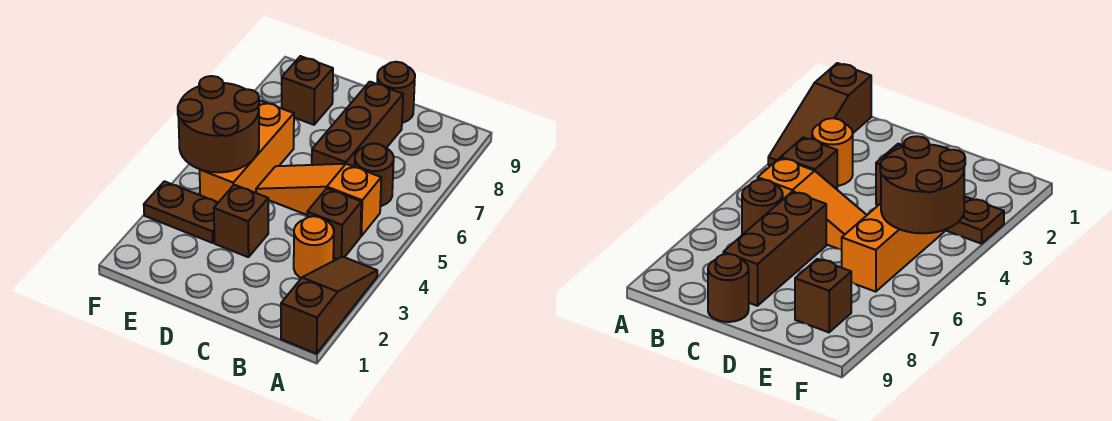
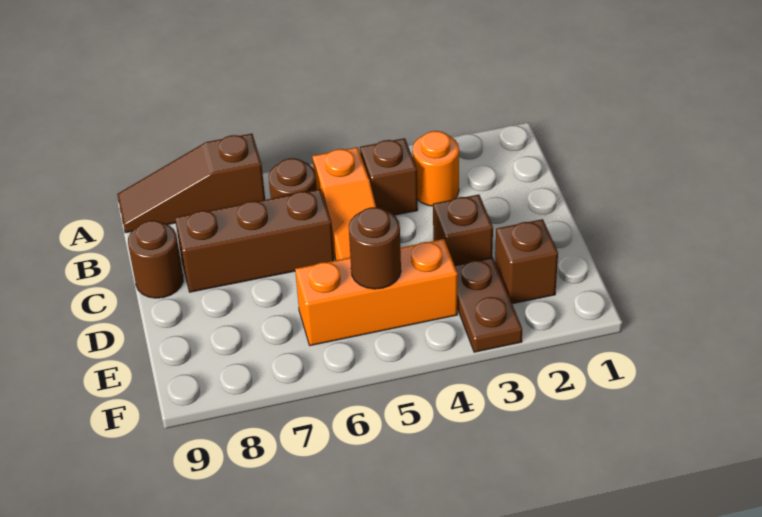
brown slope A1:A3 level 1 top 1 -> brown slope A7:A9 level 1 top 7
brown round brick E4:F5 level 2 -> brown round brick E5 level 2
brown brick E8 level 1 -> brown brick E2 level 1

